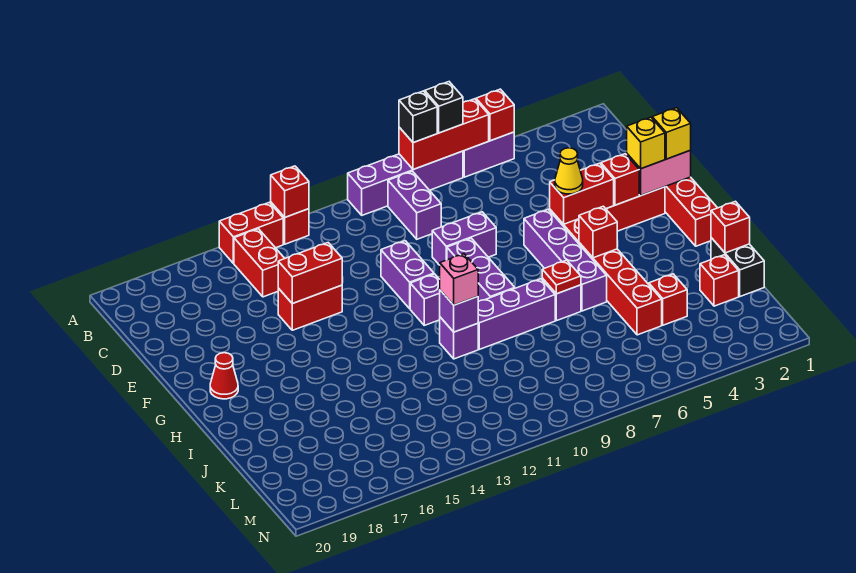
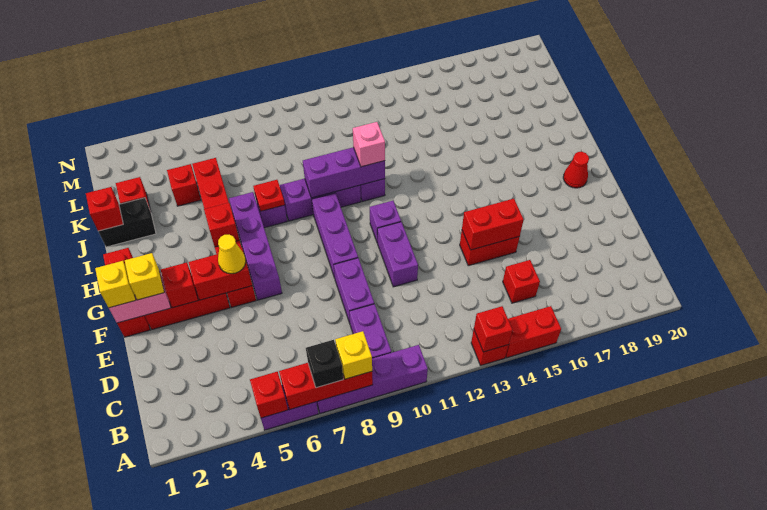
black brick A8 level 3 -> yellow brick A8 level 3
red brick B15:C15 level 1 -> red brick C15 level 1
purple brick E8:E9 level 1 -> purple brick D9:E9 level 1
purple brick I11 level 2 -> purple brick I9:I11 level 2
black brick J1:K1 level 1 -> black brick J1:J2 level 1

